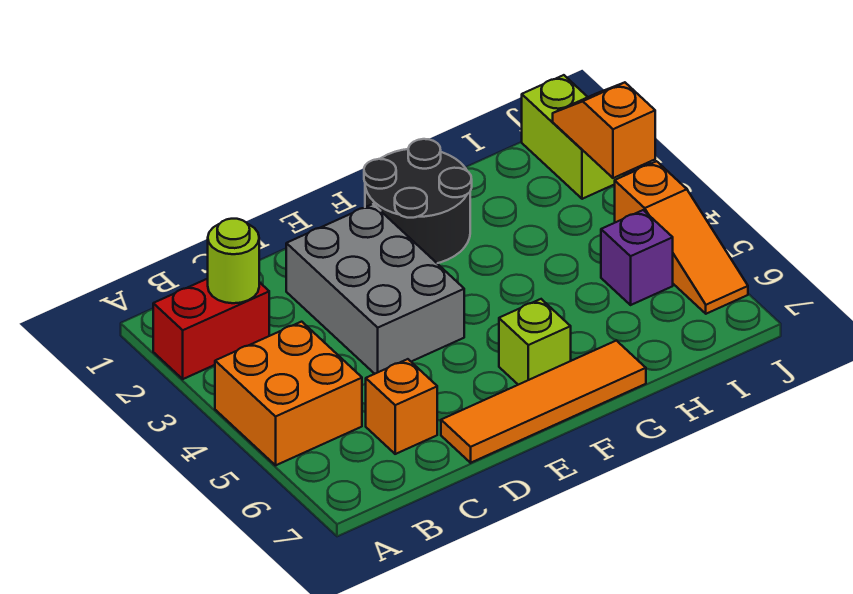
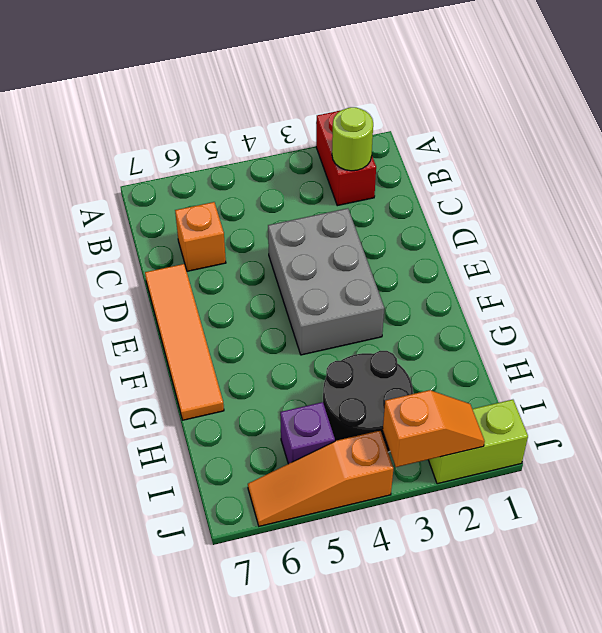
orange brick A4:B5 level 1 -> none
grey brick D2:E4 level 1 -> grey brick D3:F4 level 1
black round brick F1:G2 level 1 -> black round brick H3:I4 level 1
lime brick F6 level 1 -> none

